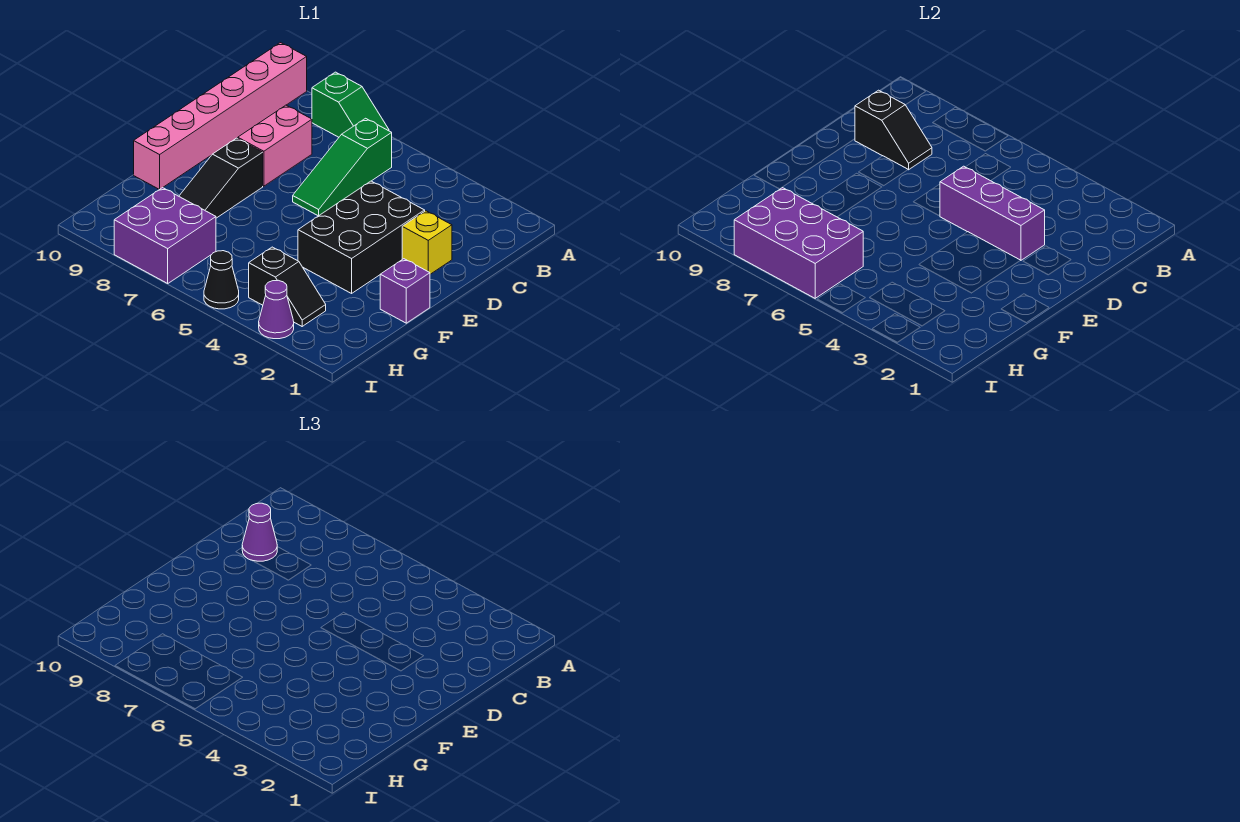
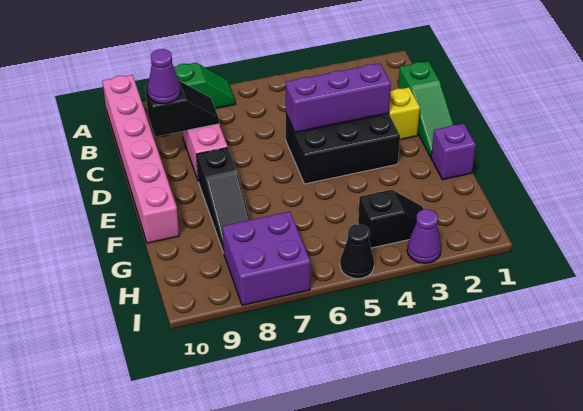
green slope B6:D6 level 1 top B -> green slope C1:E1 level 1 top C
black brick D3:F4 level 1 -> black brick D3:E5 level 1
purple brick H6:I8 level 2 -> none

